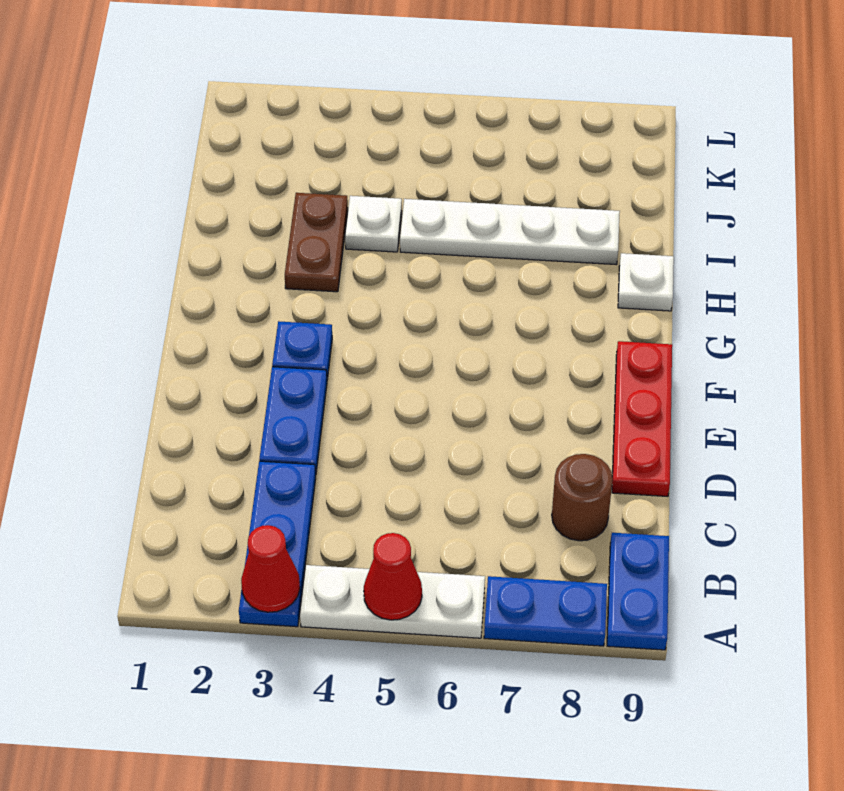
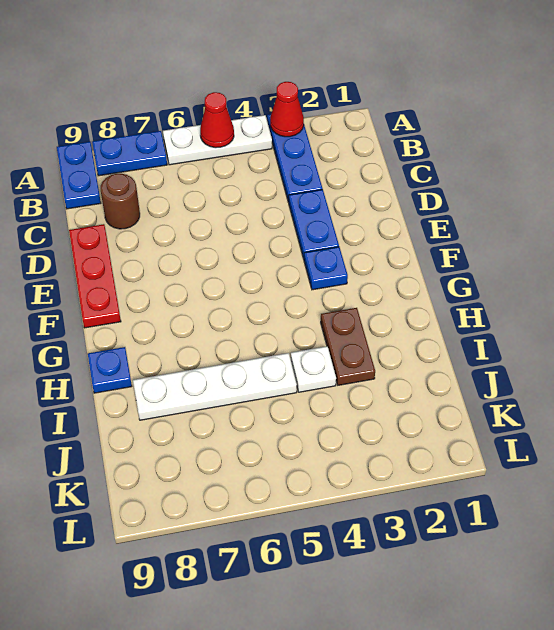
white plate H9 level 1 -> blue plate H9 level 1

